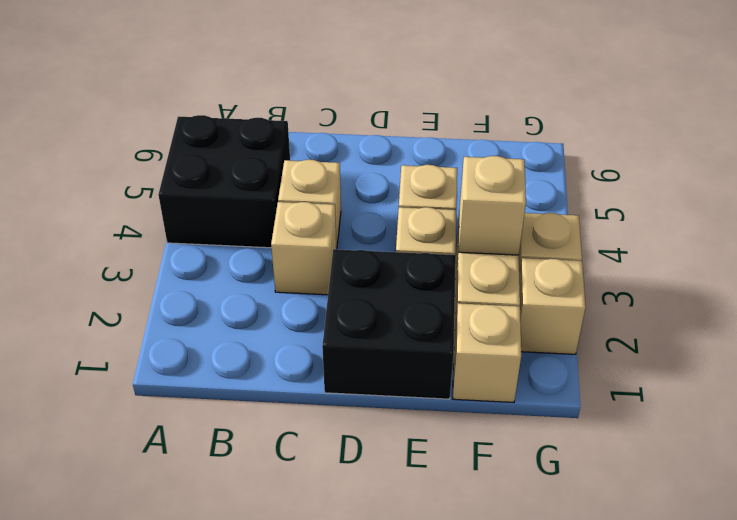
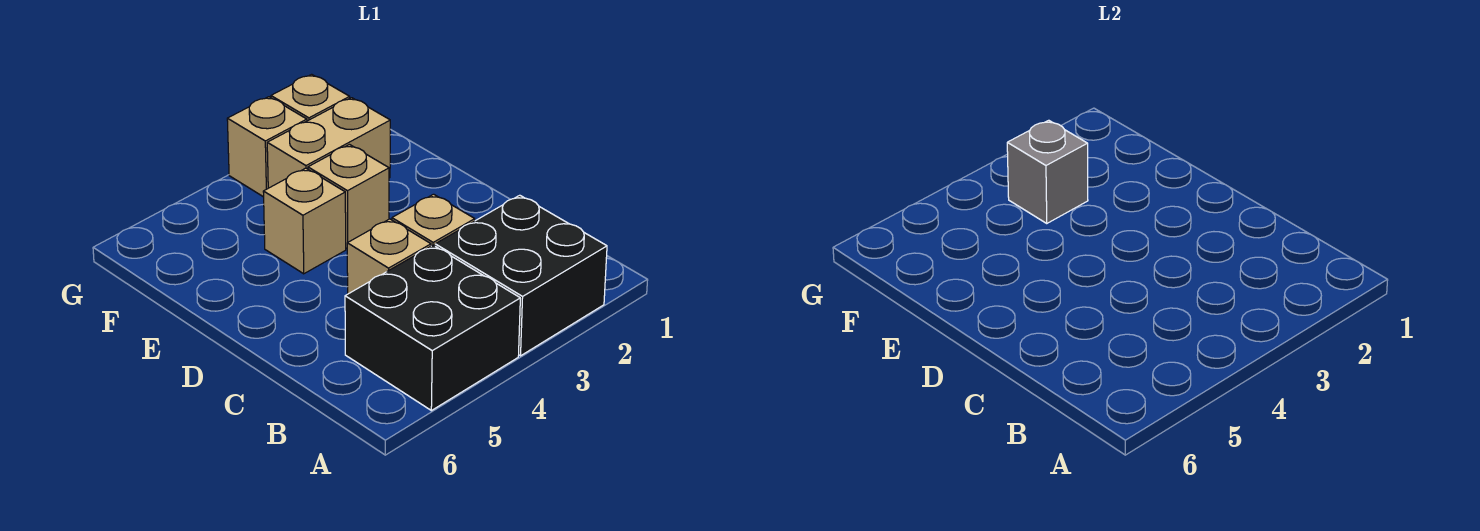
black brick D1:E2 level 1 -> black brick A2:B3 level 1
tan brick F1 level 1 -> none
tan brick F3 level 2 -> grey brick F3 level 2

